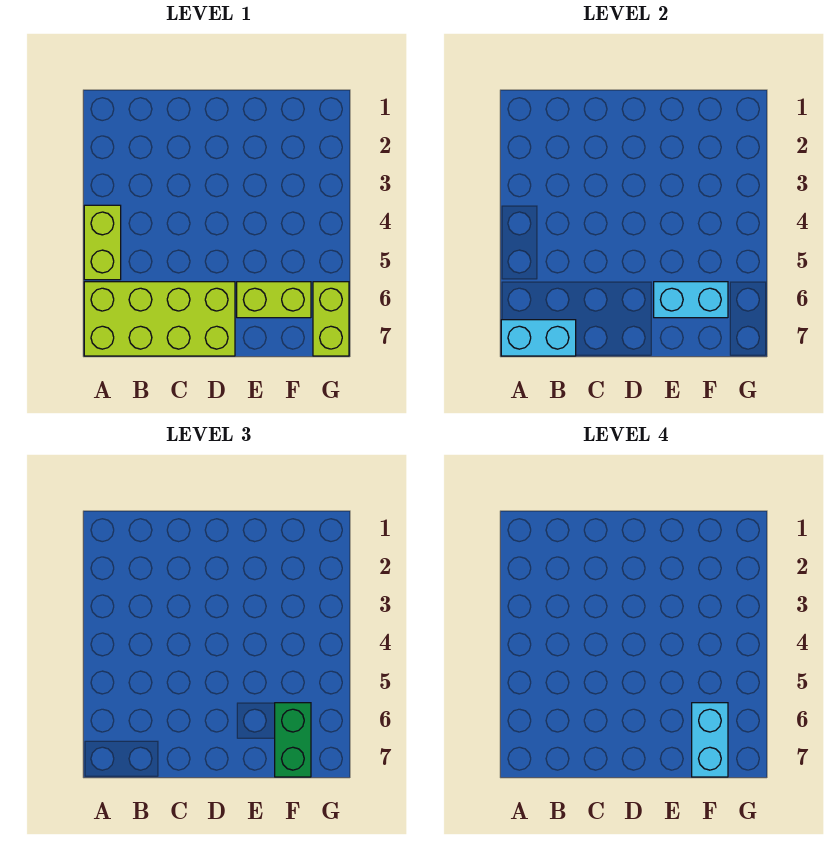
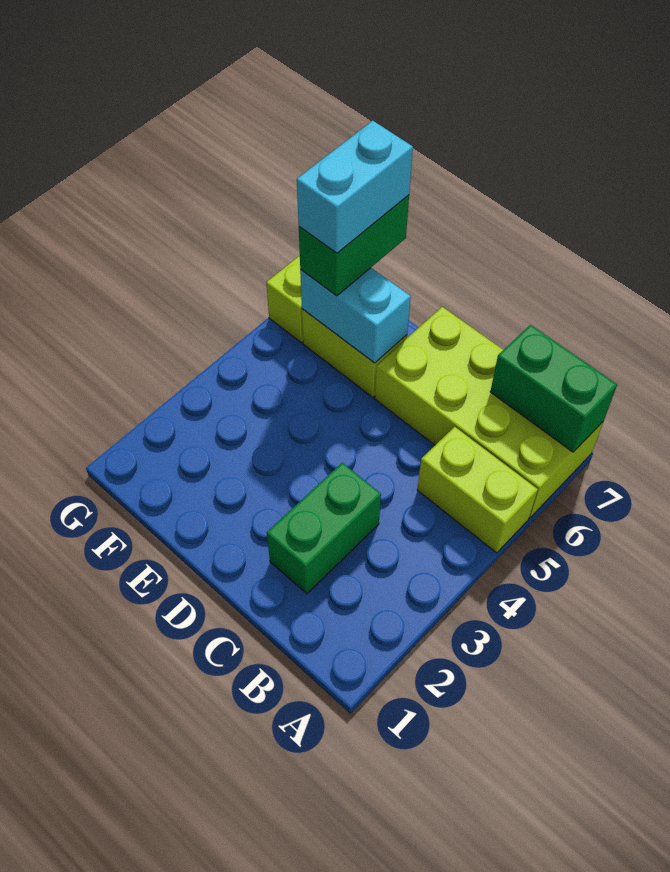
lime brick A4:A5 level 1 -> lime brick A5:B5 level 1
cyan brick A7:B7 level 2 -> green brick A7:B7 level 2
none -> green brick C2:C3 level 1

